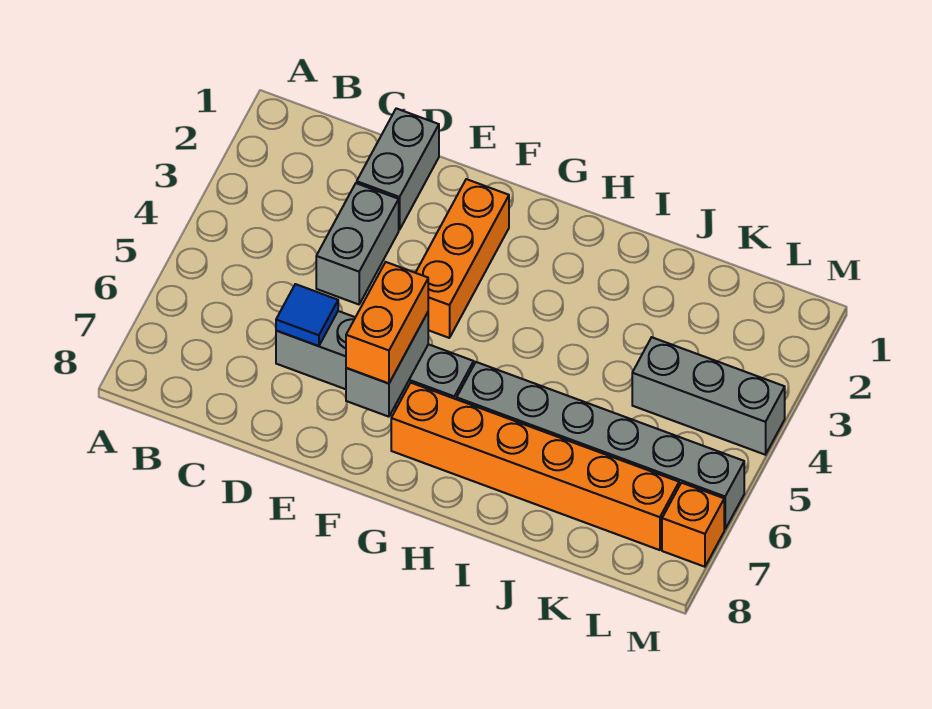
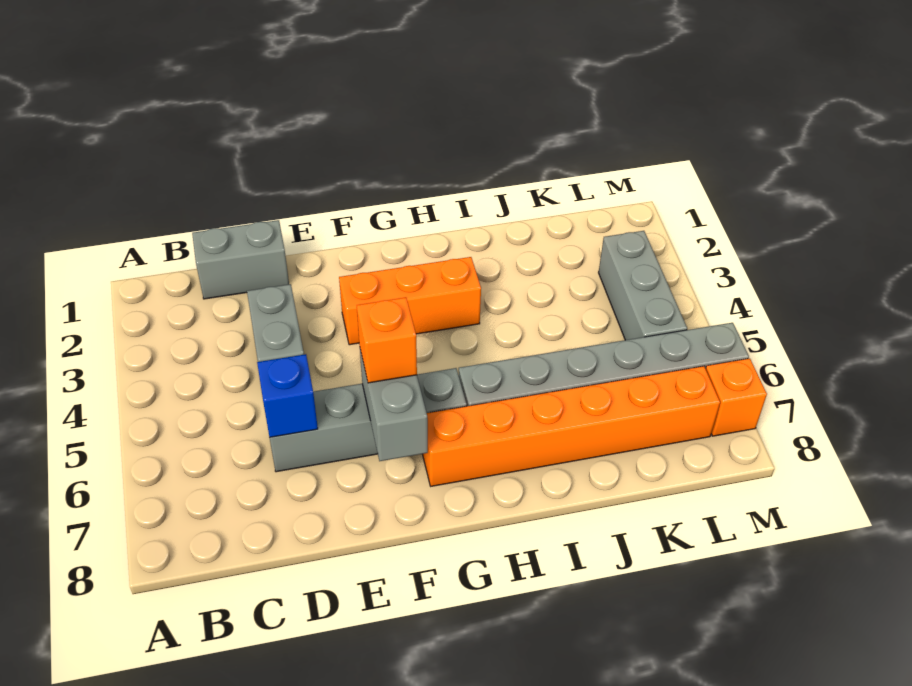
grey brick D1:D2 level 1 -> grey brick C1:D1 level 1
blue tile D6 level 2 -> blue brick D6 level 2
orange brick F2:F4 level 1 -> orange brick F3:H3 level 1
orange brick F6:F7 level 3 -> orange brick F6 level 3
grey brick K4:M4 level 1 -> grey brick L3:L5 level 1

